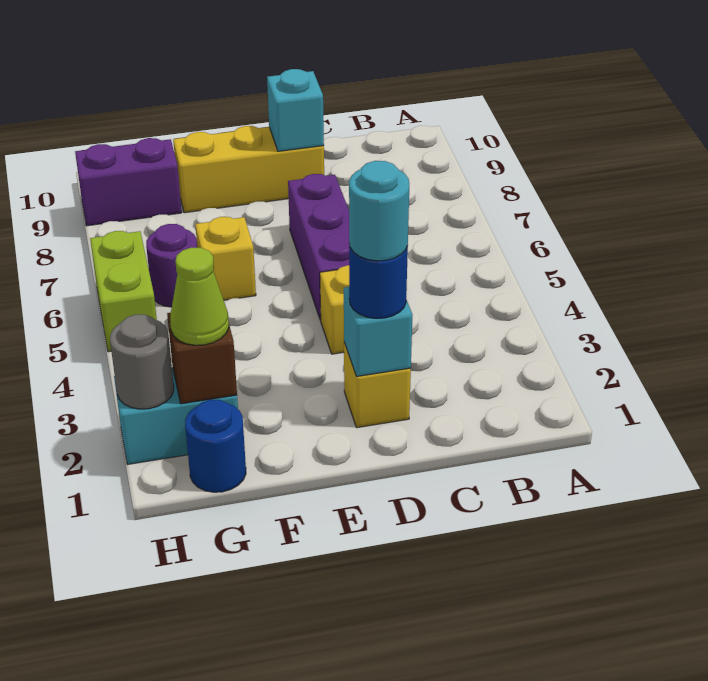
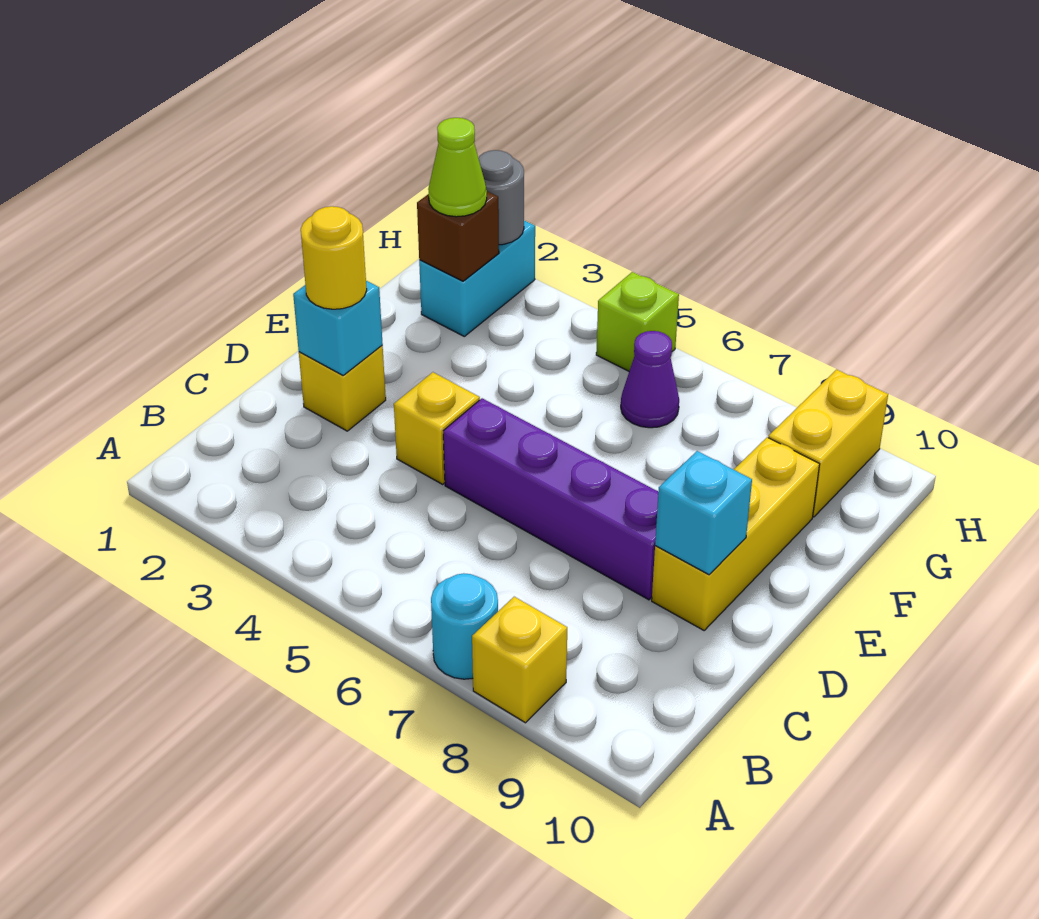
blue round brick D2 level 3 -> yellow round brick D2 level 3
cyan round brick D2 level 4 -> cyan round brick A7 level 1
purple brick D5:D7 level 1 -> purple brick D5:D8 level 1
yellow brick F6 level 1 -> yellow brick A8 level 1
blue round brick G1 level 1 -> none
purple round brick G6 level 1 -> purple cone G6 level 1
purple brick G9:H9 level 1 -> yellow brick G9:H9 level 1
lime brick H5:H6 level 1 -> lime brick H5 level 1

